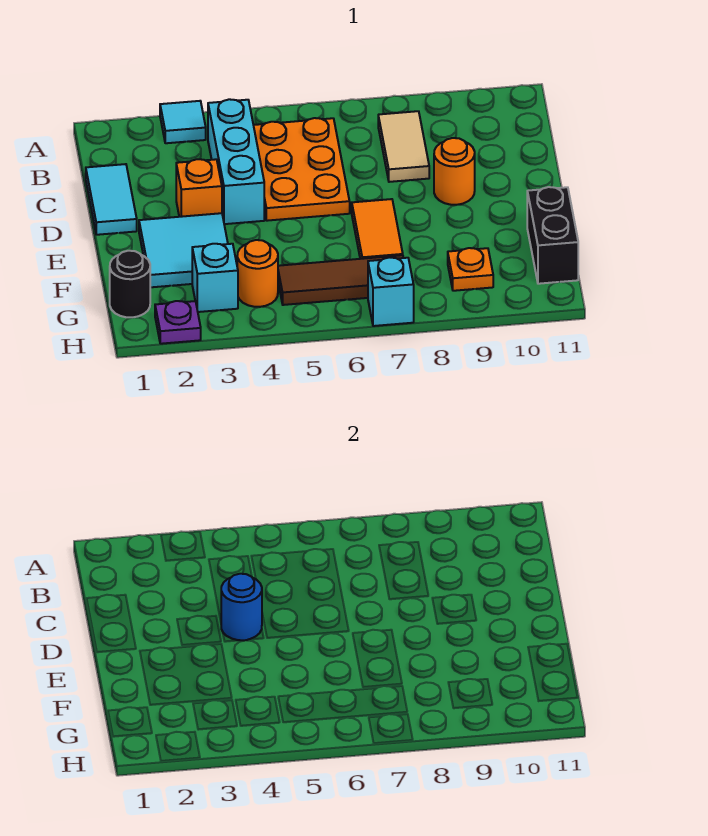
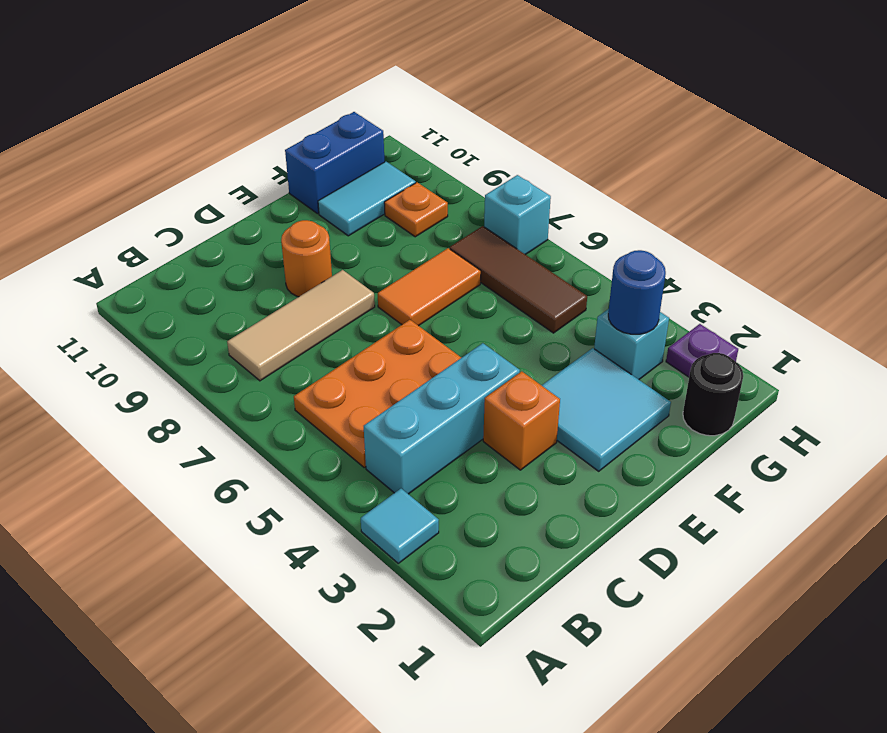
tan tile B8:C8 level 1 -> tan tile B8:D8 level 1
cyan tile C1:D1 level 1 -> cyan tile F10:G10 level 1
blue round brick D4 level 2 -> blue round brick G3 level 2
black brick F11:G11 level 1 -> blue brick F11:G11 level 1
orange round brick G4 level 1 -> none

